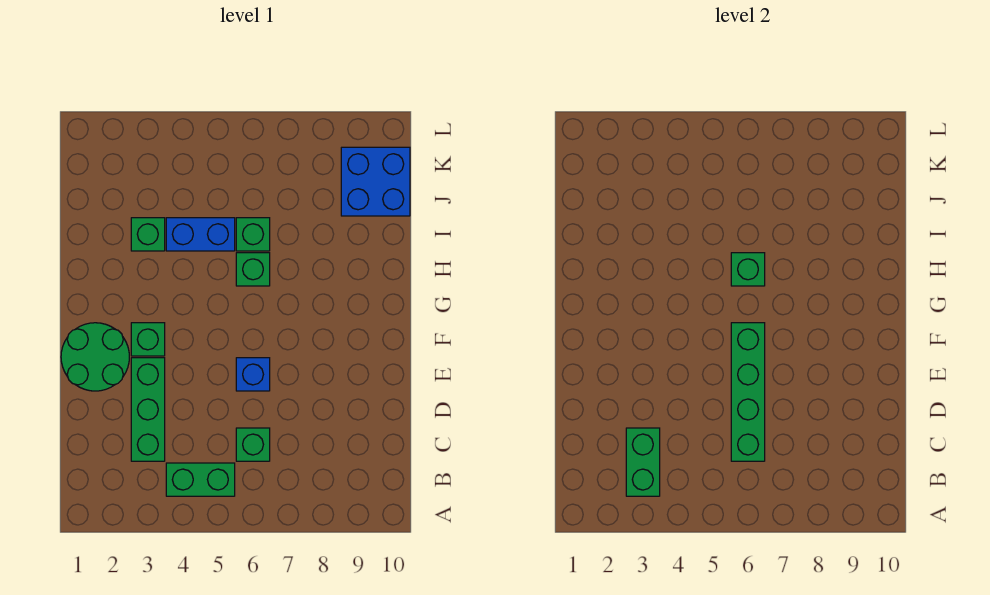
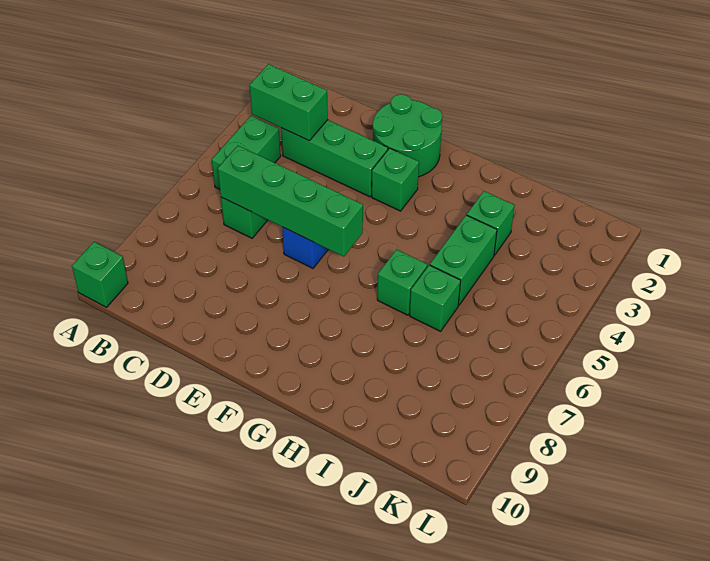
green brick H6 level 2 -> green brick A10 level 1
blue brick I4:I5 level 1 -> green brick I4:I5 level 1
blue brick J9:K10 level 1 -> none

